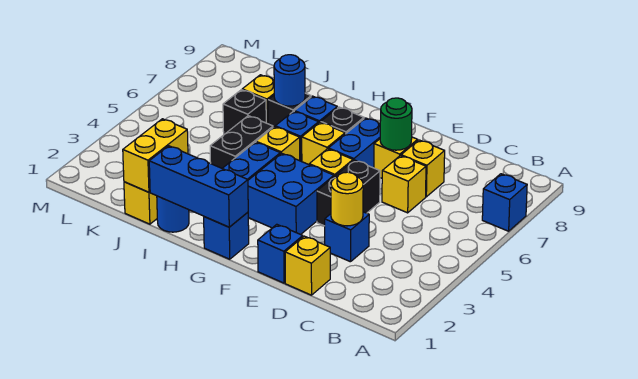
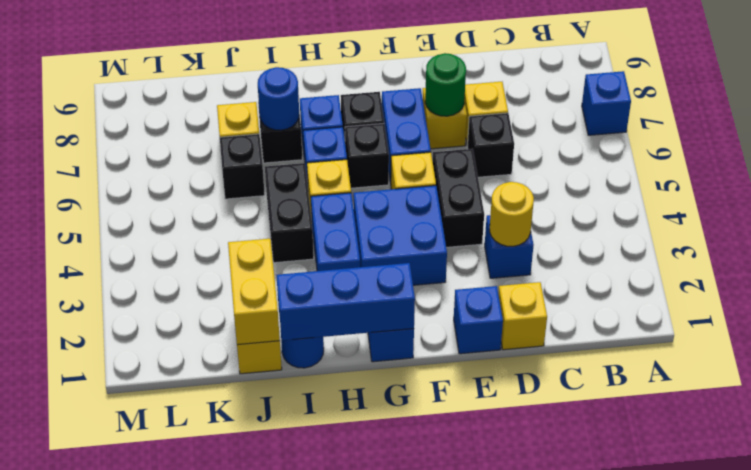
yellow brick D6 level 1 -> black brick D6 level 1
yellow brick G6 level 1 -> black brick G6 level 1

